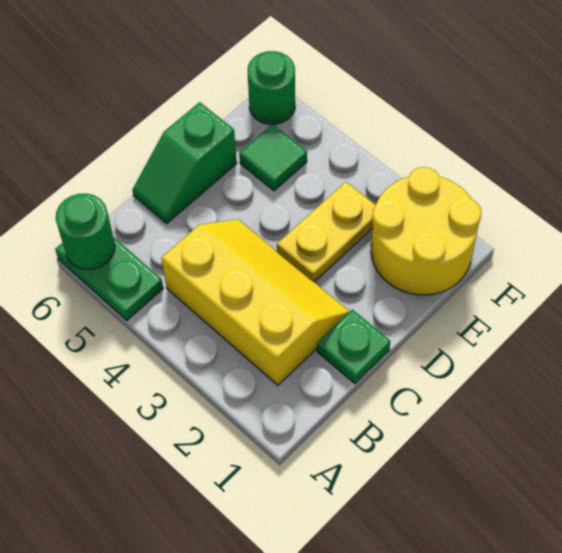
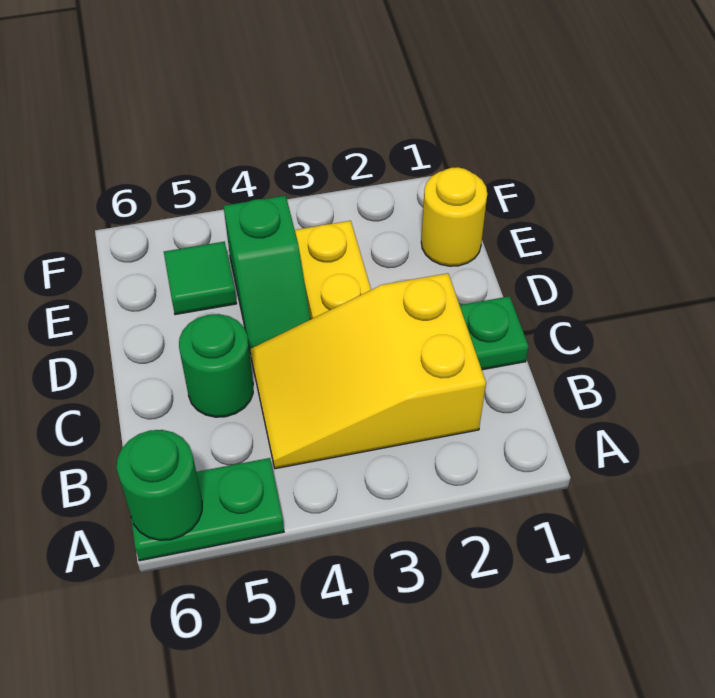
yellow slope B2:C4 level 1 top B -> yellow slope B2:C4 level 1 top 2
green slope C6:D6 level 1 top D -> green slope D4:E4 level 1 top E
yellow round brick E1:F2 level 1 -> yellow round brick E1 level 1
green round brick F6 level 1 -> green round brick C5 level 1

